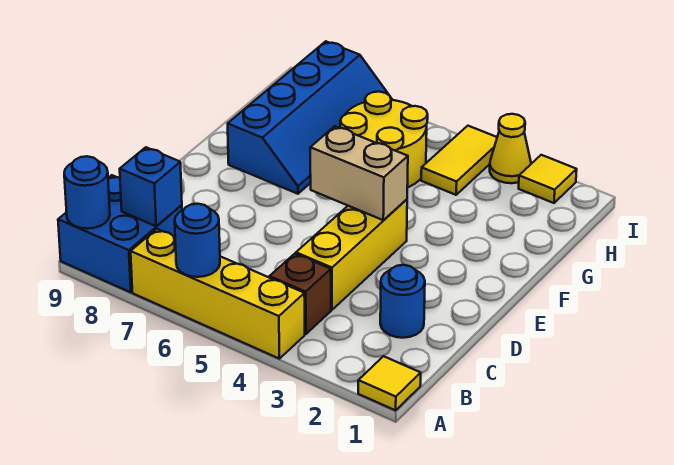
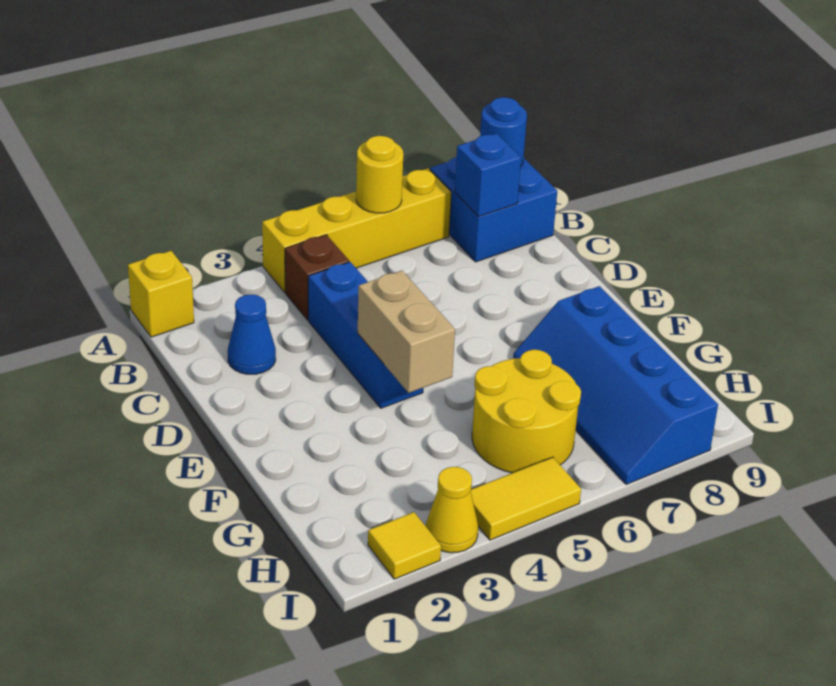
yellow tile A1 level 1 -> yellow brick A1 level 1
blue round brick A6 level 2 -> yellow round brick A6 level 2
blue round brick C2 level 1 -> blue cone C2 level 1
yellow brick C4:E4 level 1 -> blue brick C4:E4 level 1
tan brick E4:E5 level 2 -> tan brick E4:F4 level 2
yellow tile H4:I4 level 1 -> yellow tile I4:I5 level 1

